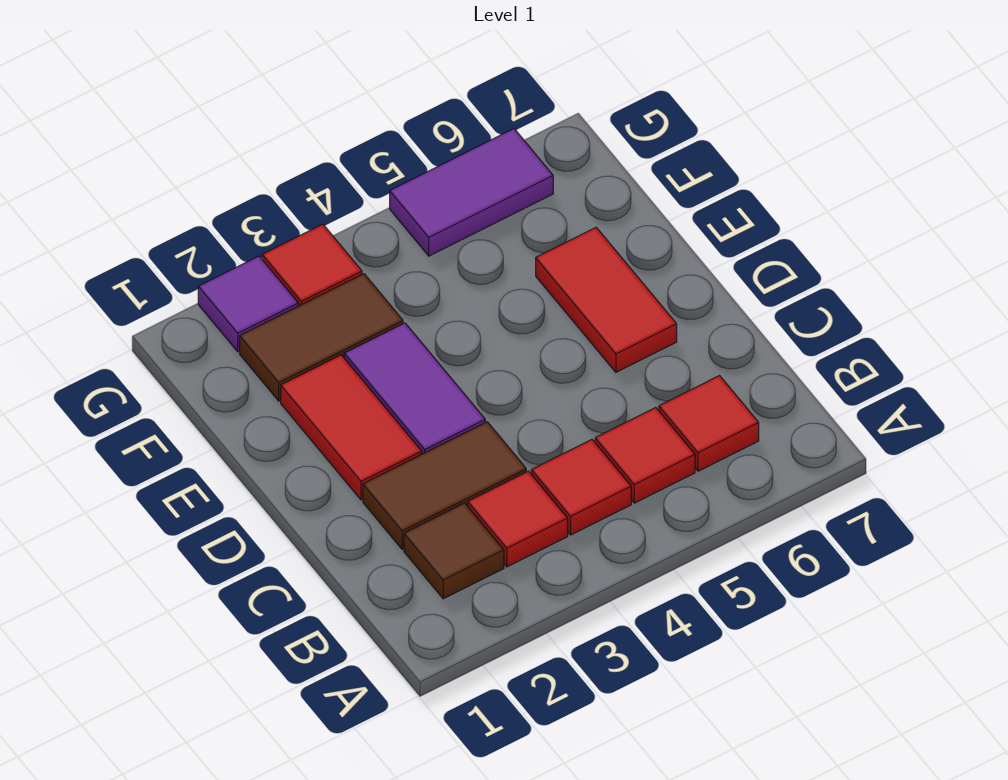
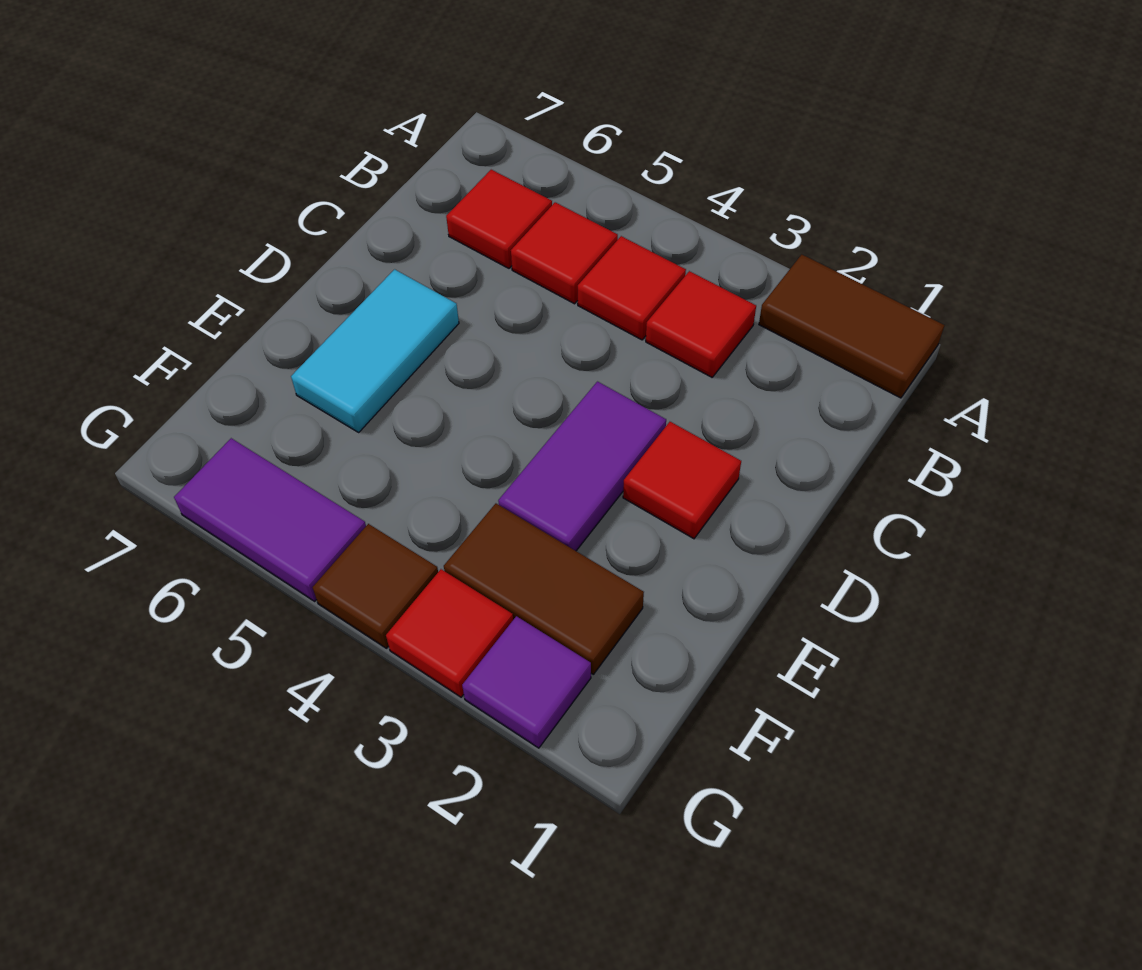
brown tile B2 level 1 -> brown tile G4 level 1
brown tile C2:C3 level 1 -> brown tile A1:A2 level 1
red tile D2:E2 level 1 -> red tile D2 level 1
red tile D6:E6 level 1 -> cyan tile D6:E6 level 1

